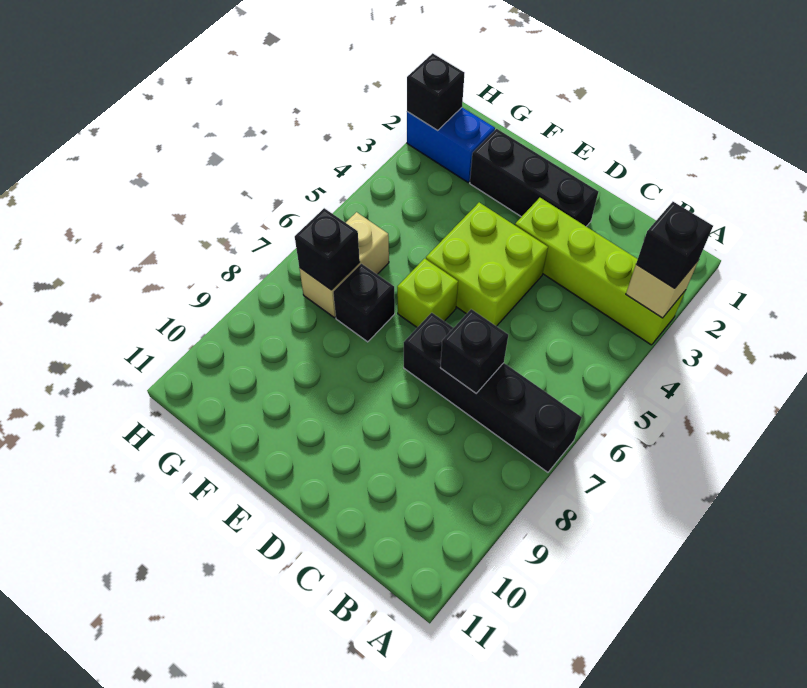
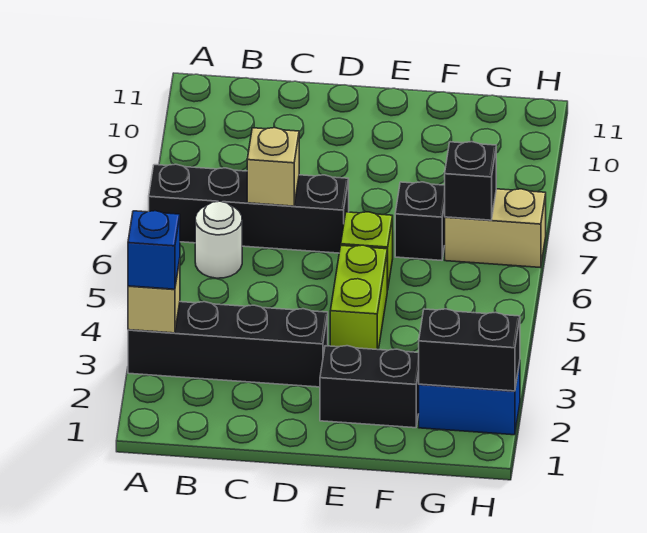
lime brick A3:D3 level 1 -> black brick A3:D3 level 1
black brick A3 level 3 -> blue brick A3 level 3
none -> white round brick B6 level 1
black brick C7 level 2 -> tan brick C7 level 2
black brick D2:F2 level 1 -> black brick E2:F2 level 1
lime brick D4:E5 level 1 -> lime brick E4:E5 level 1
tan brick G6:G7 level 1 -> tan brick G7:H7 level 1
black brick H2 level 2 -> black brick G2:H2 level 2

